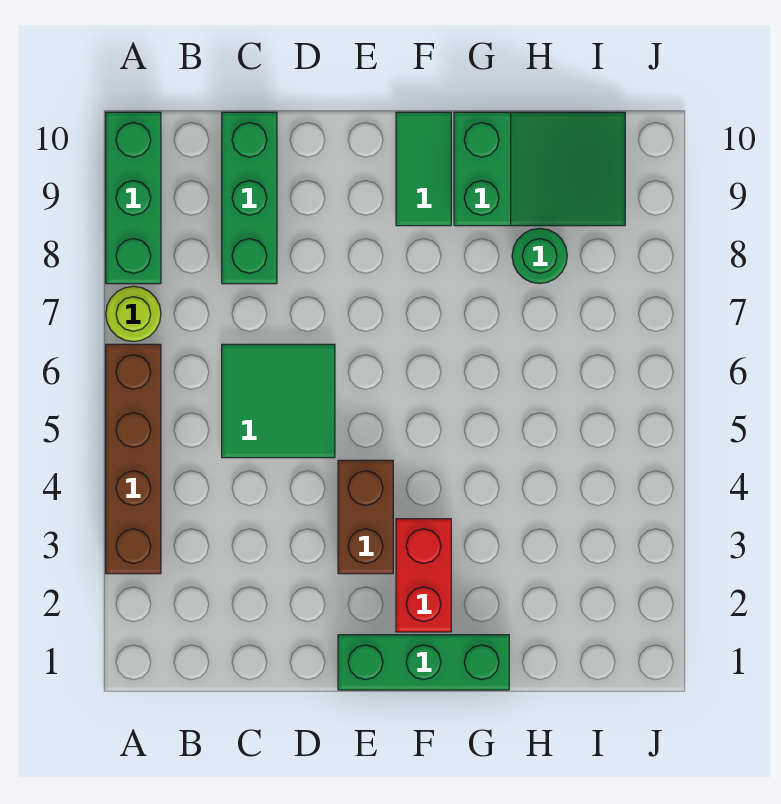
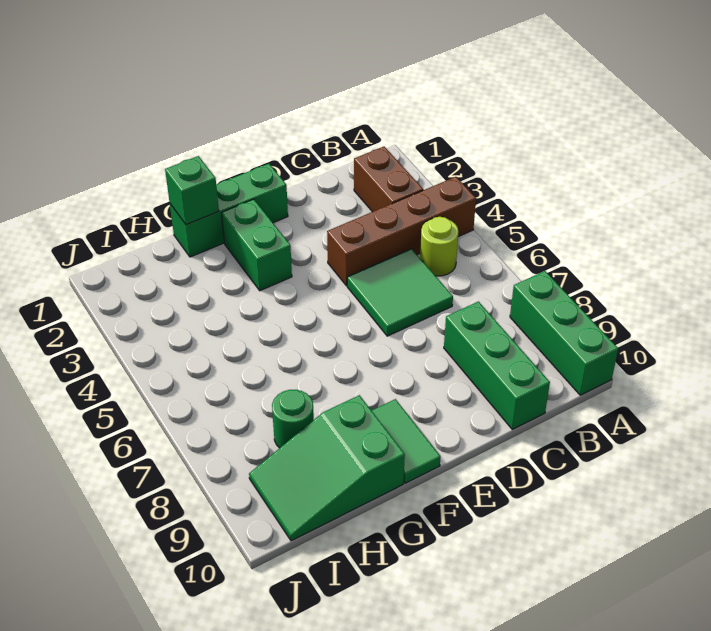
brown brick A3:A6 level 1 -> brown brick A4:D4 level 1
lime round brick A7 level 1 -> lime round brick B5 level 1
brown brick E3:E4 level 1 -> brown brick B2:B3 level 1
red brick F2:F3 level 1 -> green brick F2:F3 level 1
none -> green brick G1 level 2

